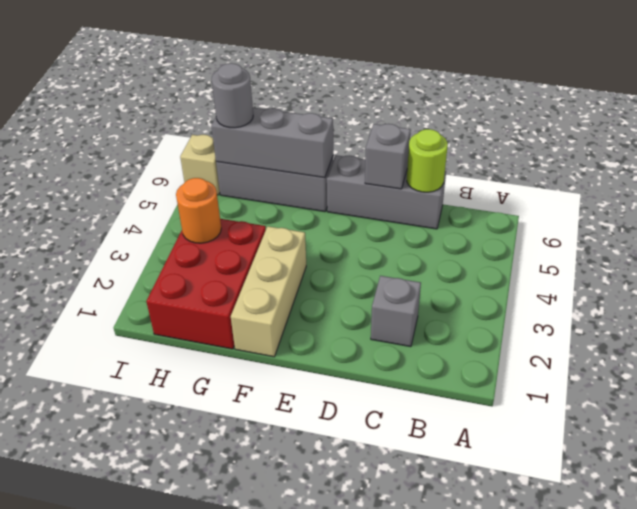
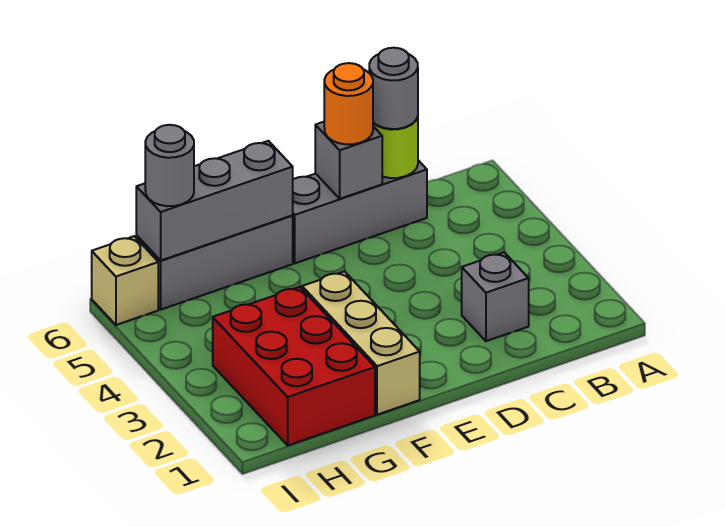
none -> grey round brick C6 level 3
orange round brick H3 level 2 -> orange round brick D6 level 3

